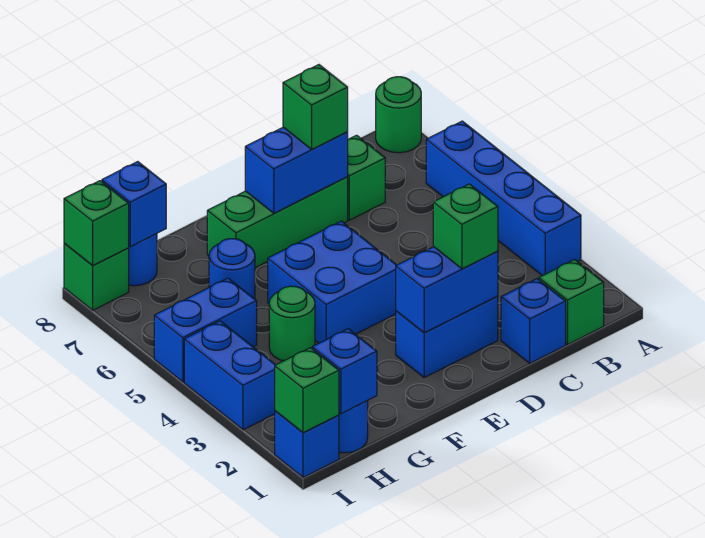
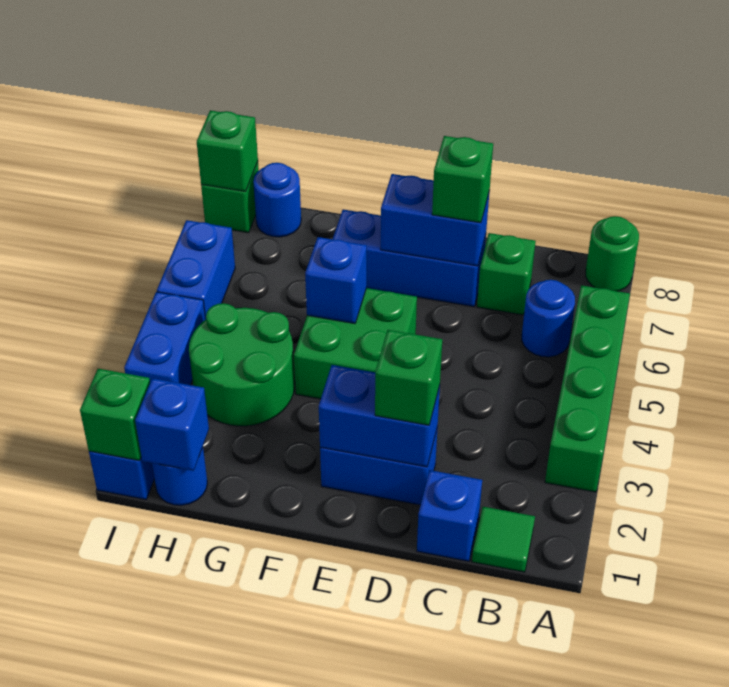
blue brick A3:A6 level 1 -> green brick A3:A6 level 1
green brick B1 level 1 -> green tile B1 level 1
green brick D7:F7 level 1 -> blue brick D7:F7 level 1
blue brick E4:F5 level 1 -> green brick E4:F5 level 1
green round brick G4 level 1 -> green round brick G3:H4 level 1
blue round brick G6 level 1 -> blue round brick B6 level 1
blue brick H5:I5 level 1 -> blue brick I5:I6 level 1
blue brick H8 level 2 -> blue brick F5 level 2

